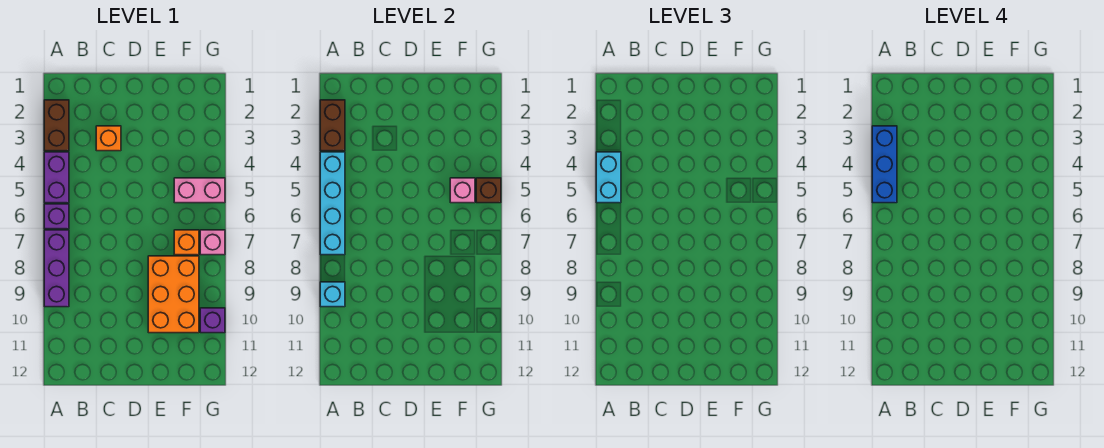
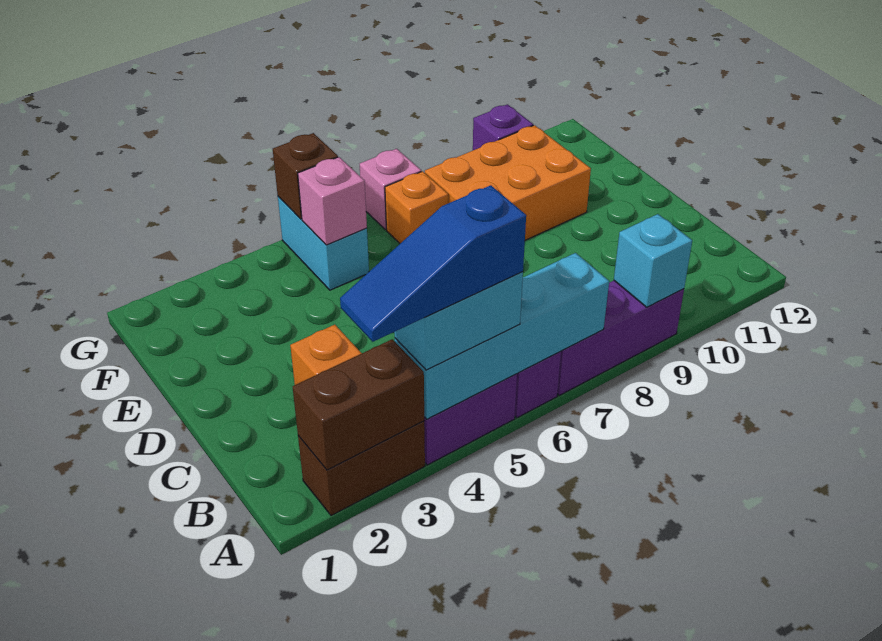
blue brick A3:A5 level 4 -> blue slope A3:A5 level 4 top 5
pink brick F5:G5 level 1 -> cyan brick F5:G5 level 1

